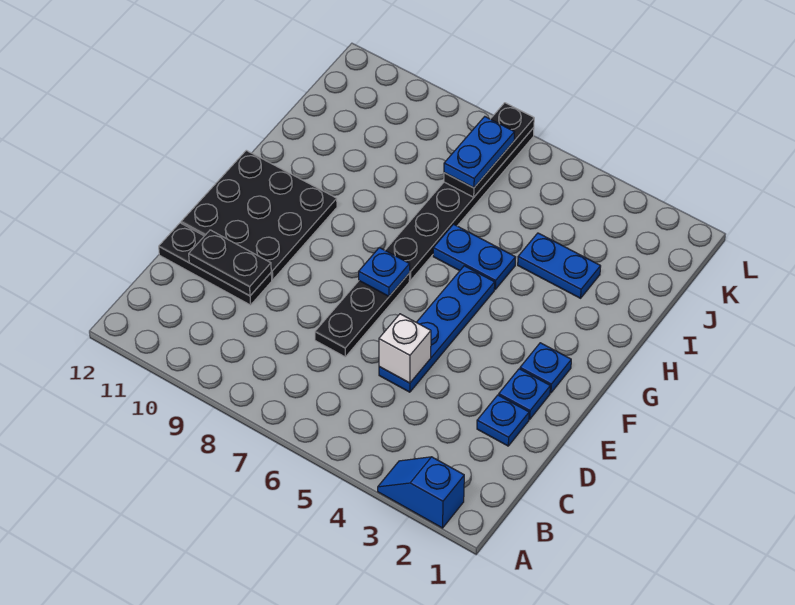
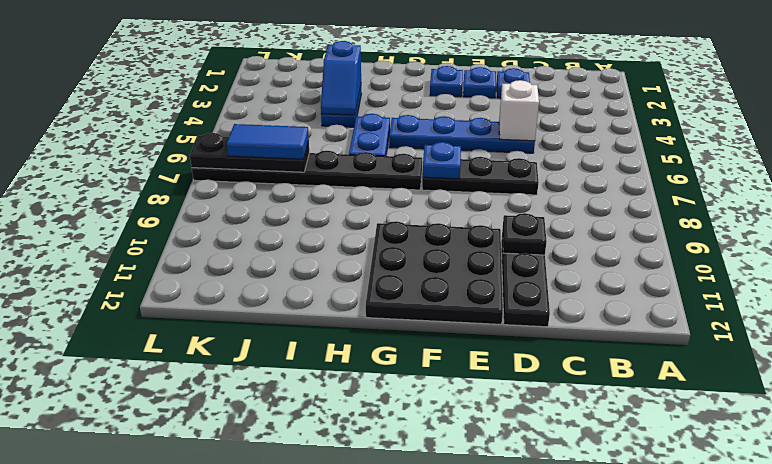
blue slope A2:A3 level 1 top 2 -> blue slope I3:I4 level 2 top 3
black plate D10:D11 level 2 -> black plate D10 level 2
blue plate J7:K7 level 3 -> blue tile J7:K7 level 3

